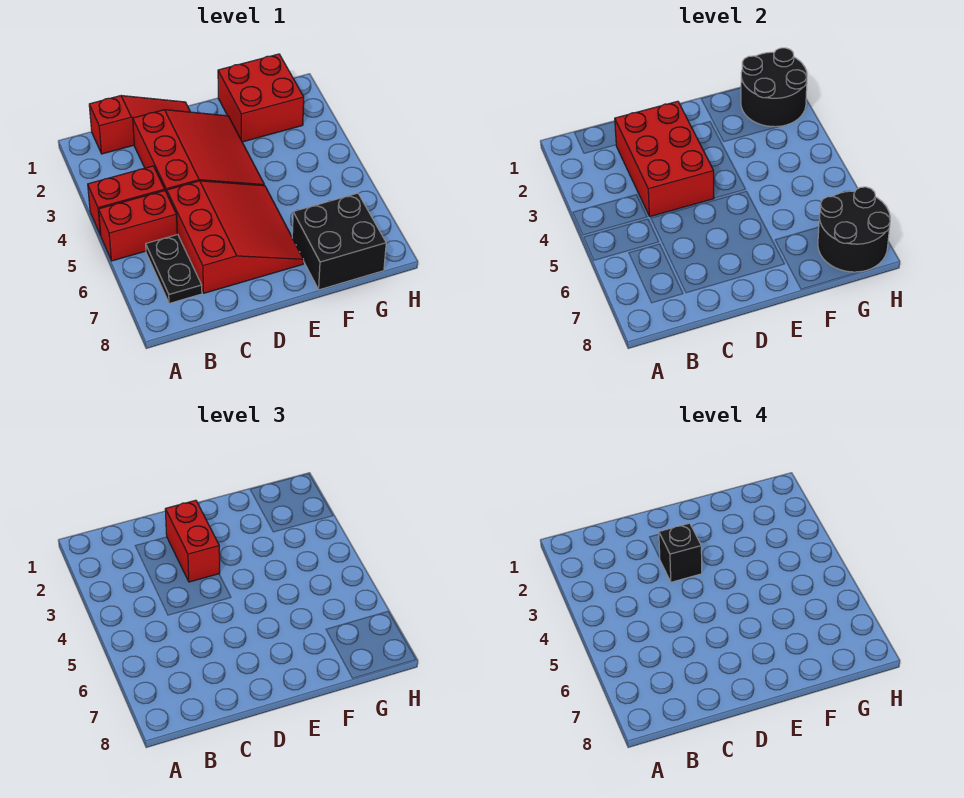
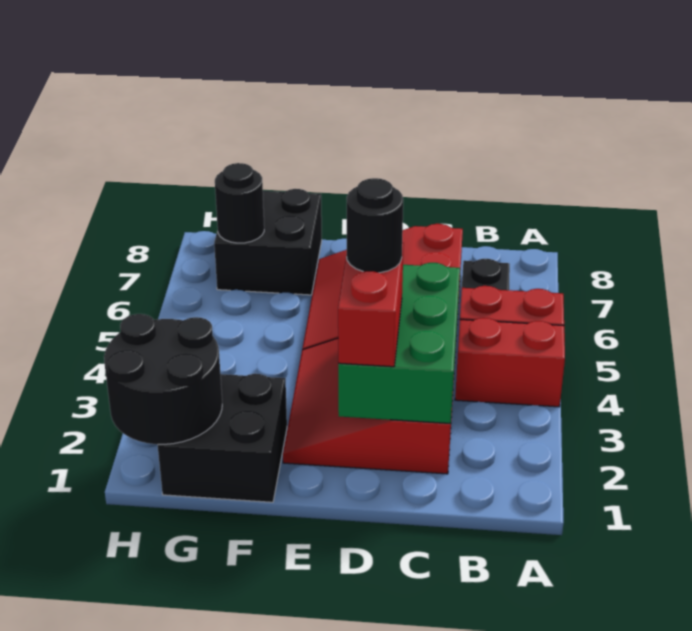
red slope B1:D1 level 1 top B -> none
red brick C2:D4 level 2 -> green brick C2:D4 level 2
black brick D3 level 4 -> black round brick D3 level 4
red brick F1:G2 level 1 -> black brick F1:G2 level 1
black round brick G7:H8 level 2 -> black round brick G7 level 2

